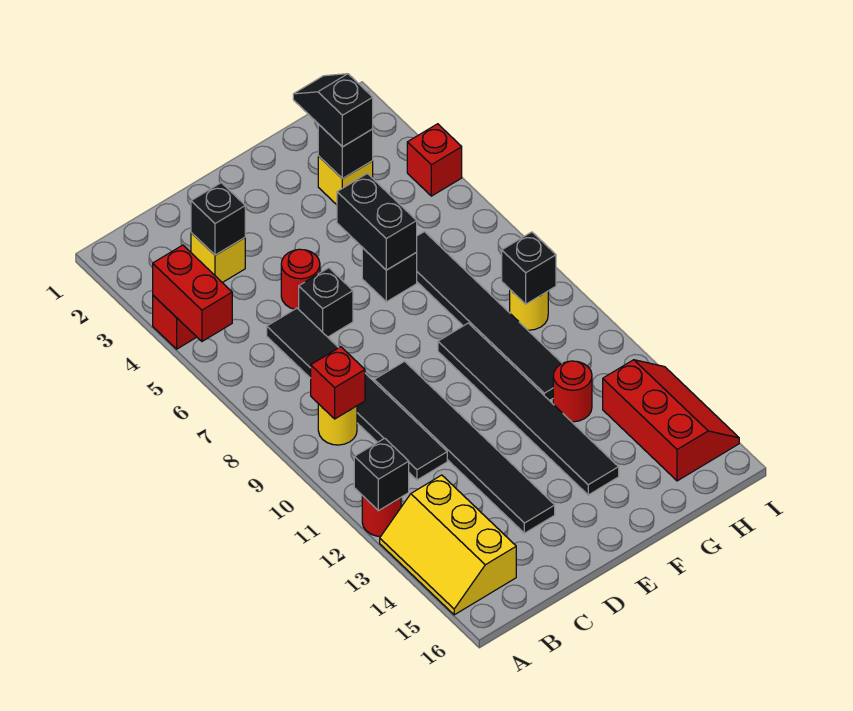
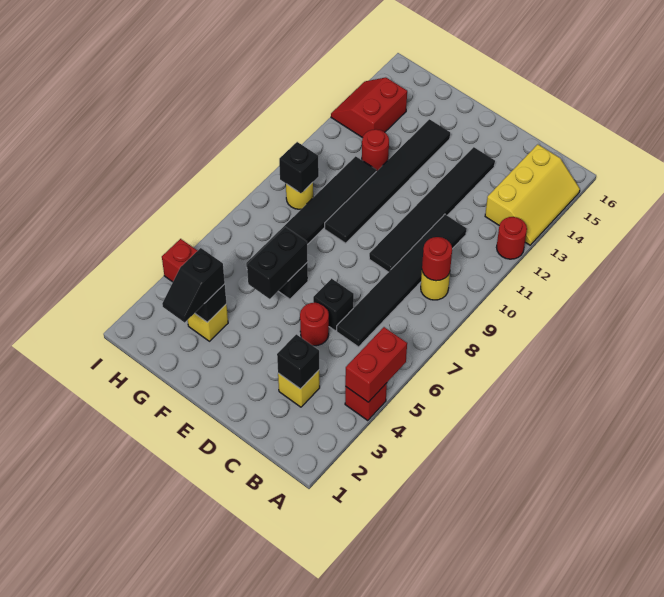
black brick A12 level 2 -> none
red brick B9 level 2 -> red round brick B9 level 2
red slope H13:I15 level 1 top H -> red slope H13:I14 level 1 top H

